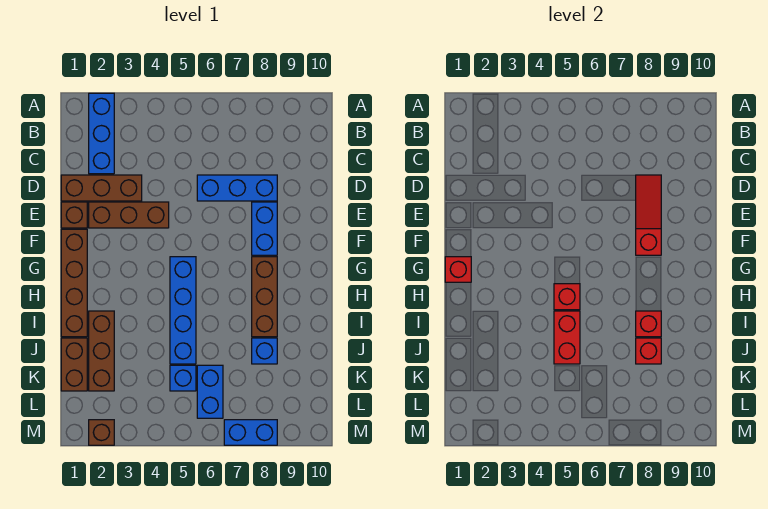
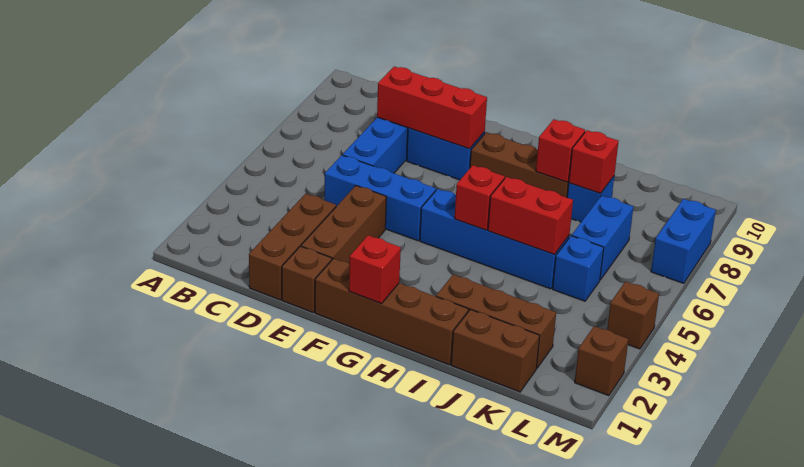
blue brick A2:C2 level 1 -> blue brick D5:F5 level 1
red slope D8:F8 level 2 top F -> red brick D8:F8 level 2
blue brick K6:L6 level 1 -> blue brick K6:K7 level 1
none -> brown brick M4 level 1

